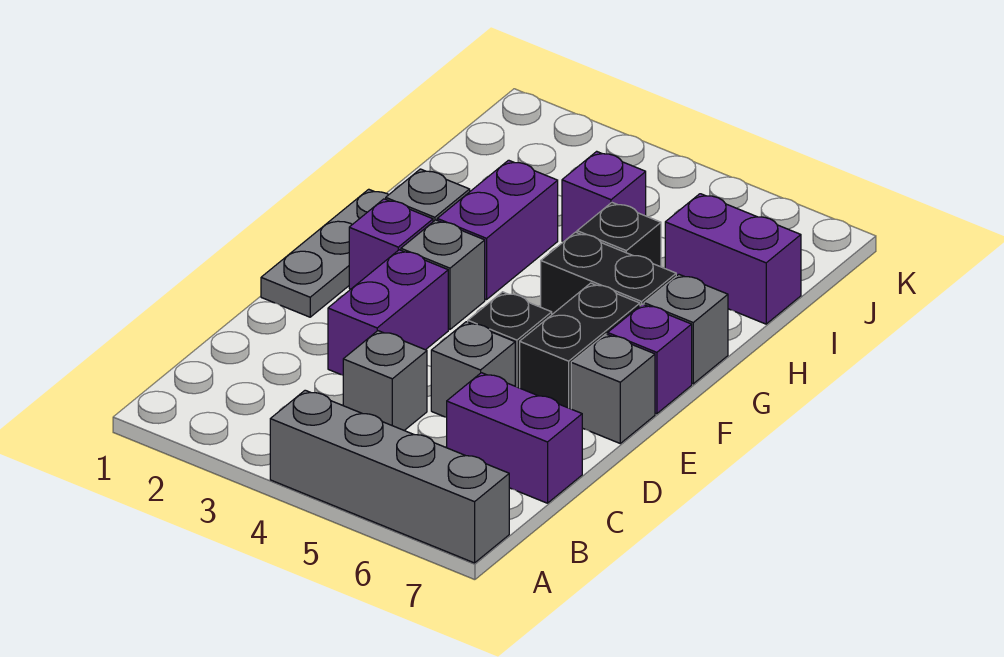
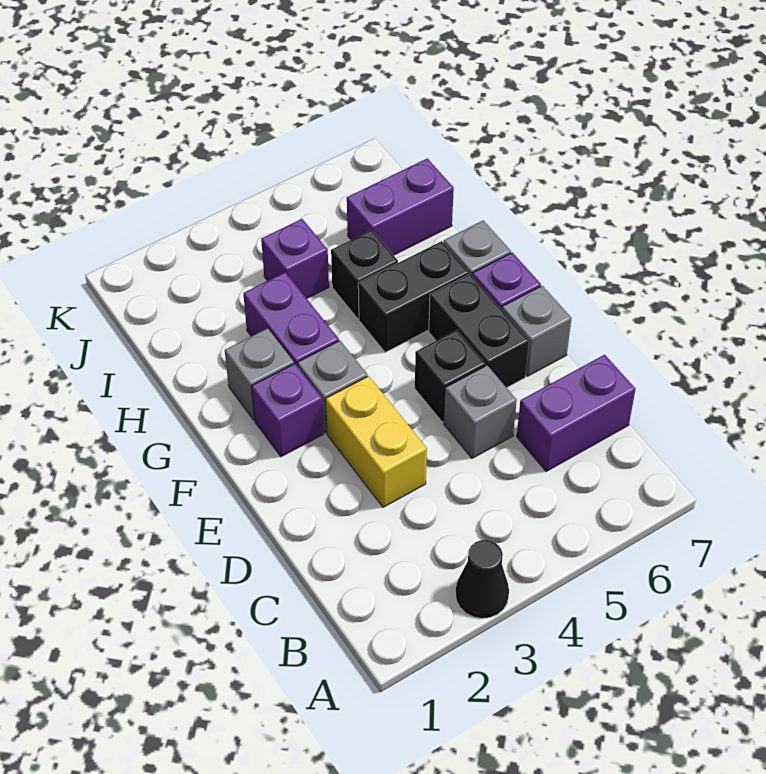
none -> black cone A3 level 1
grey brick A4:A7 level 1 -> none
grey brick C4 level 1 -> none
purple brick D3:E3 level 1 -> yellow brick D3:E3 level 1
grey plate E1:G1 level 1 -> none

